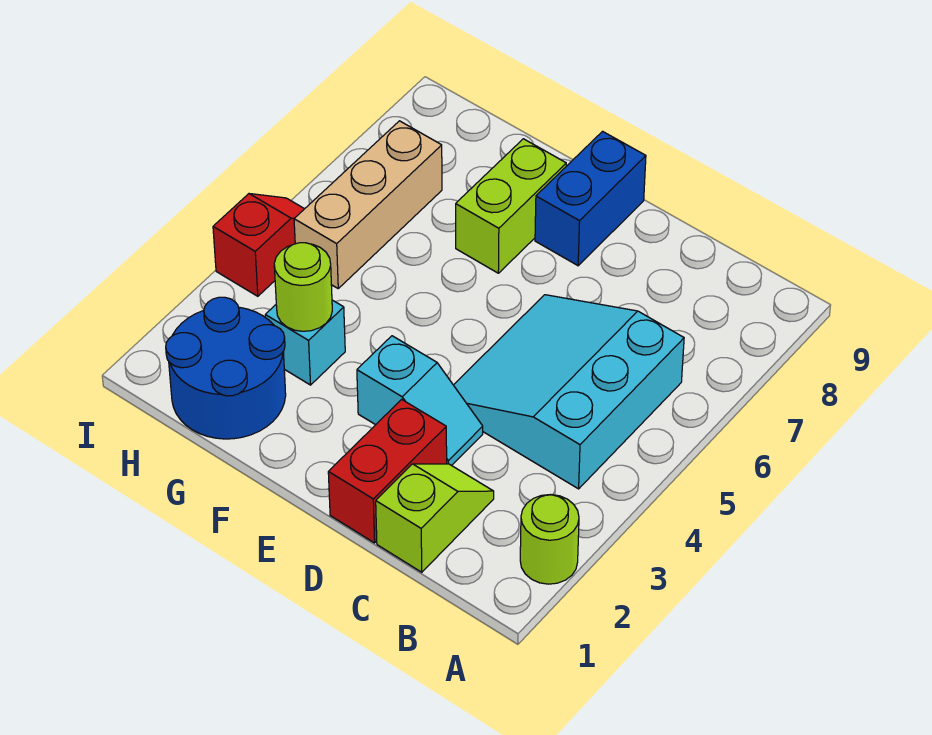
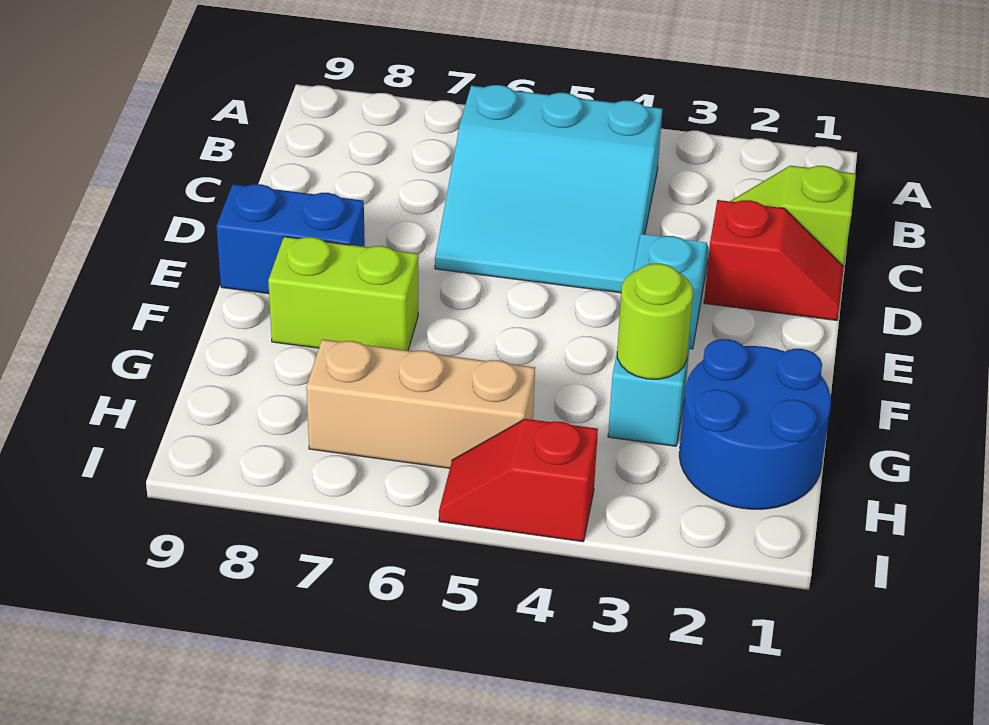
lime round brick A2 level 1 -> none
red brick D1:D2 level 1 -> red slope D1:D2 level 1 top 2

